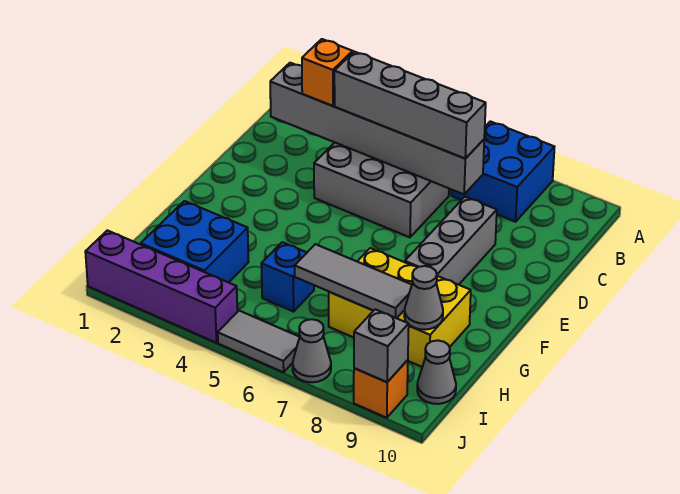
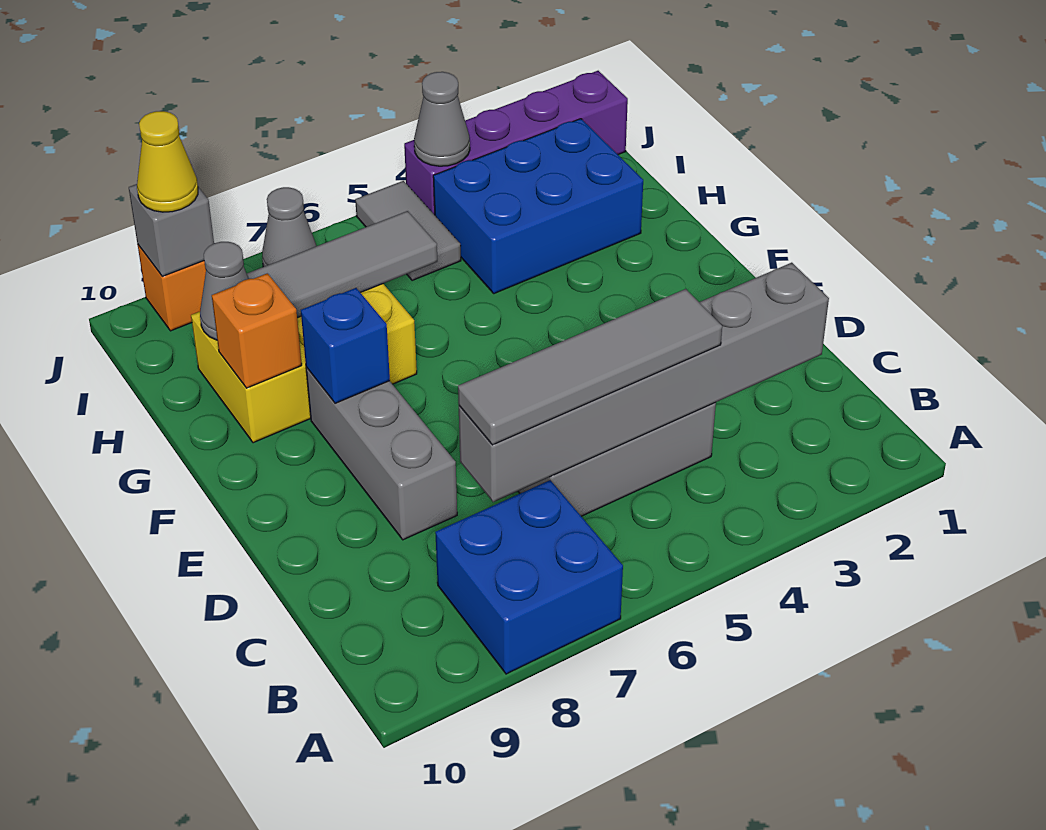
orange brick C3 level 3 -> orange brick G9 level 2
grey brick C4:C7 level 3 -> grey tile C4:C7 level 3
blue brick H2:I3 level 1 -> blue brick H2:I4 level 1
blue brick H5 level 1 -> blue brick F8 level 2
grey cone I10 level 1 -> grey cone J4 level 2
grey tile J5:J6 level 1 -> grey tile I5:J5 level 1
none -> yellow cone J9 level 3

